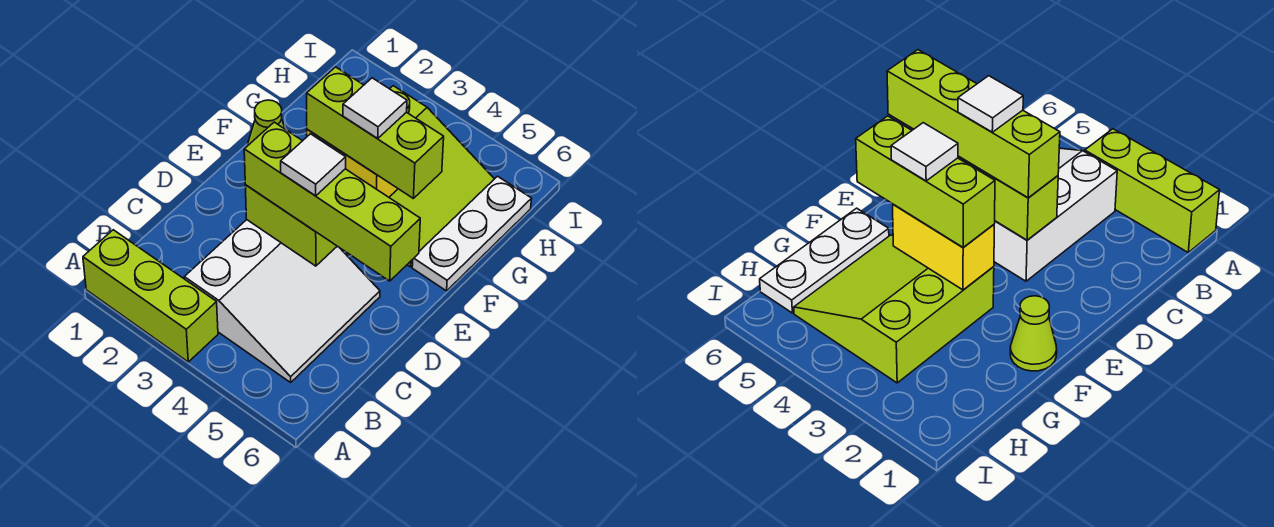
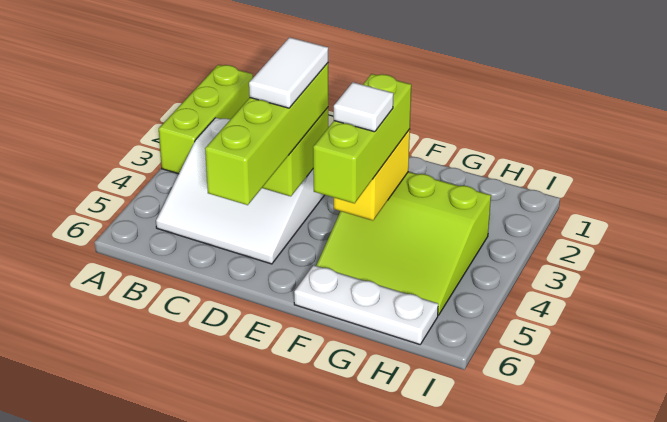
white tile D4 level 4 -> white tile D3:D4 level 4
lime cone F1 level 1 -> none

